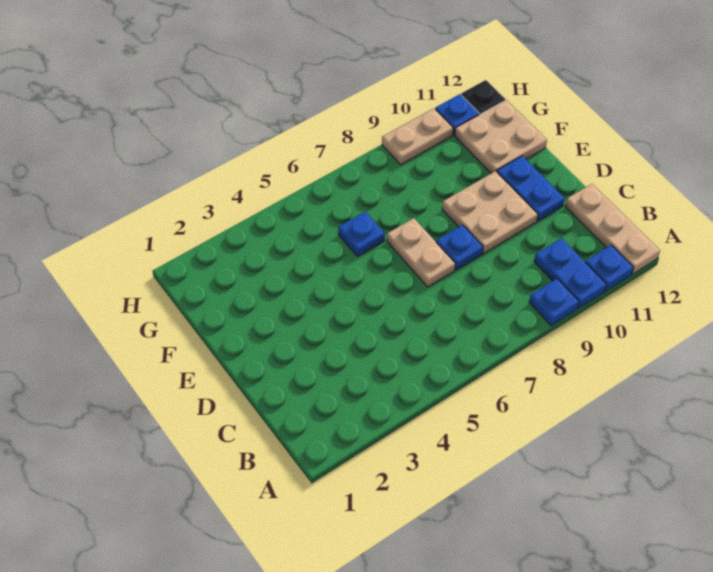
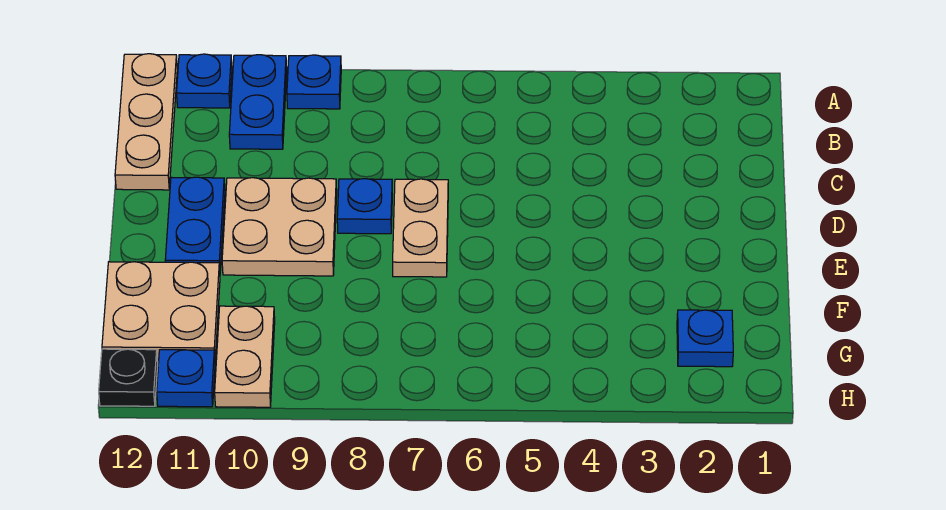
blue plate F6 level 1 -> blue plate G2 level 1
tan plate H9:H10 level 1 -> tan plate G10:H10 level 1

